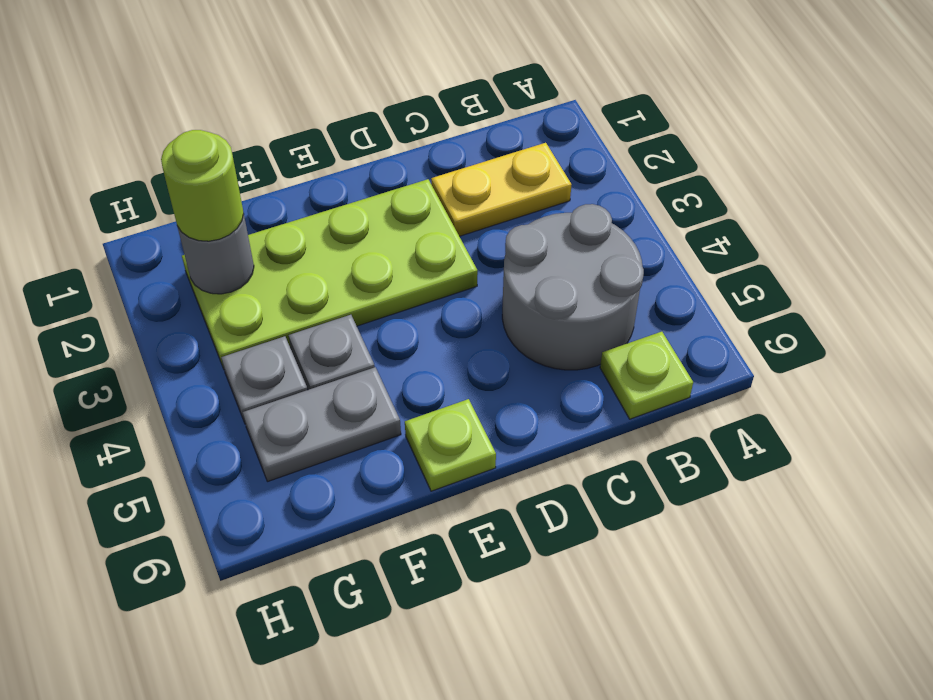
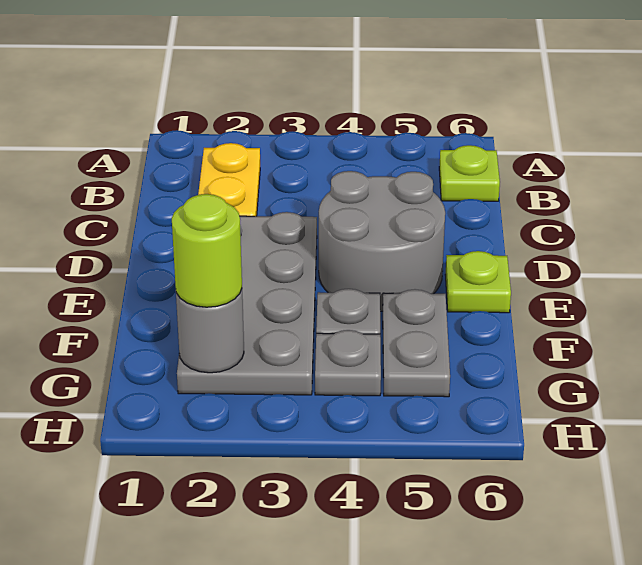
grey round brick B4:C5 level 1 -> grey round brick D4:E5 level 1
lime plate D2:G3 level 1 -> grey plate D2:G3 level 1

